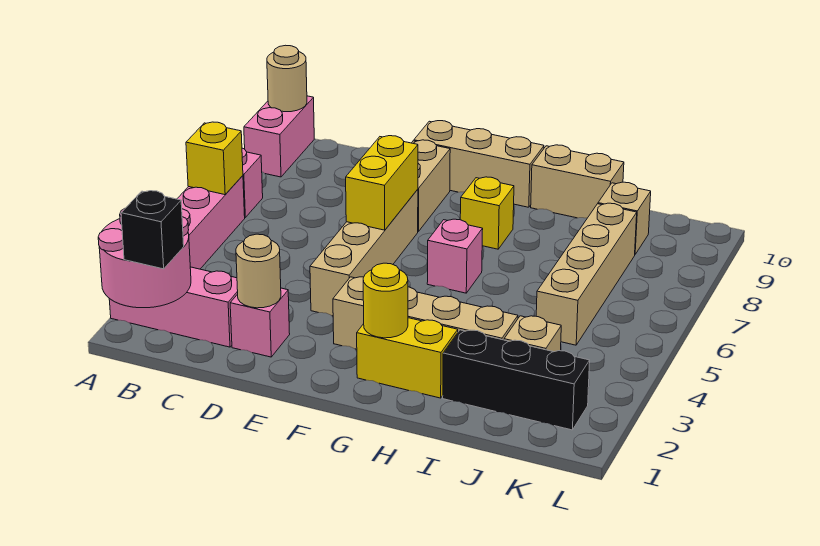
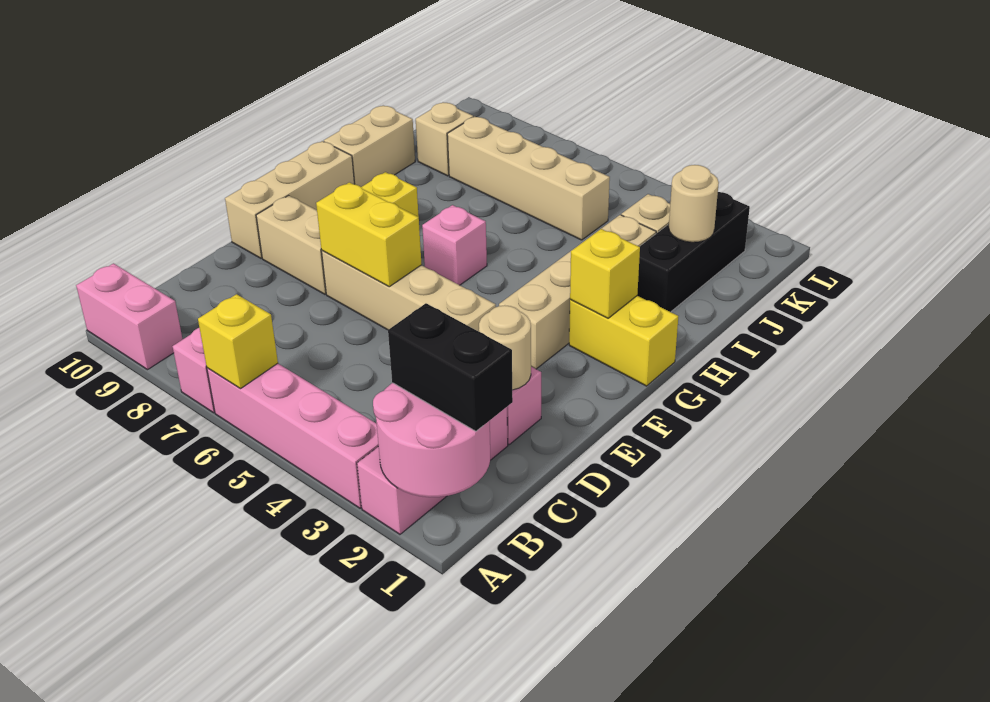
tan round brick A10 level 2 -> tan round brick J2 level 2
black brick B1 level 3 -> black brick B1:B2 level 3
yellow brick G2:H2 level 1 -> yellow brick G1:G2 level 1
yellow round brick G2 level 2 -> yellow brick G2 level 2

